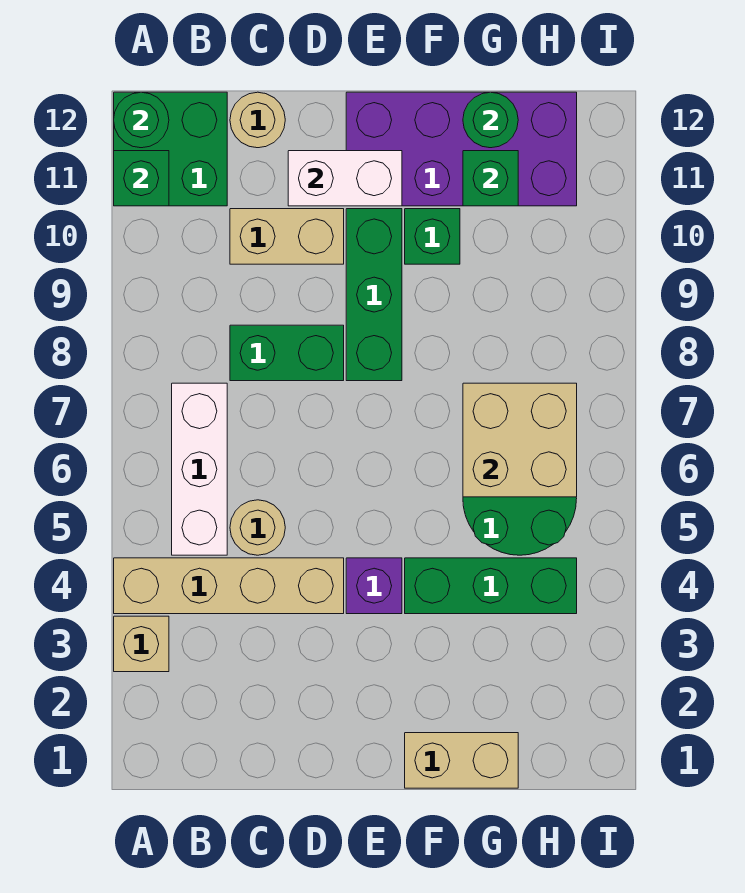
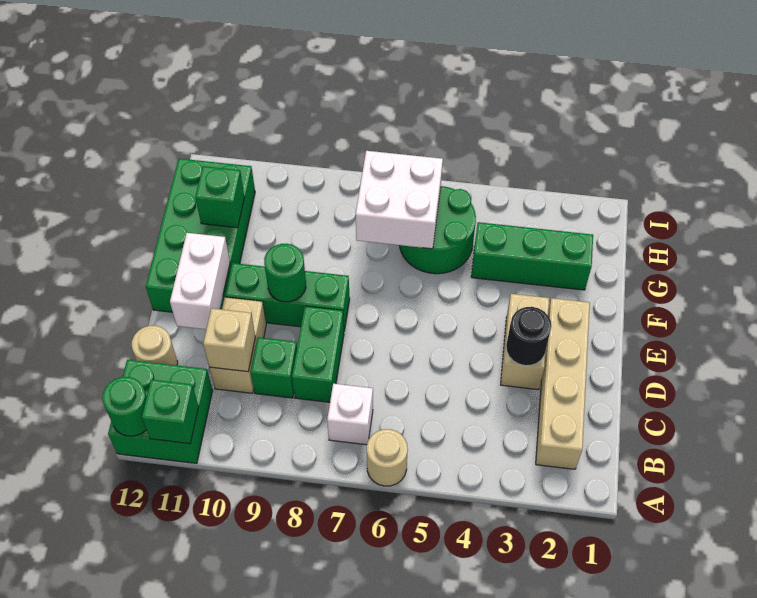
tan brick A3 level 1 -> tan brick C10 level 2
tan brick A4:D4 level 1 -> tan brick B2:E2 level 1
white brick B5:B7 level 1 -> white brick B7 level 1
tan round brick C5 level 1 -> tan round brick A6 level 1
none -> black round brick D3 level 2
purple brick E4 level 1 -> none
purple brick E11:H12 level 1 -> green brick E11:H12 level 1
tan brick F1:G1 level 1 -> tan brick D3:E3 level 1
green brick F4:H4 level 1 -> green brick G2:G4 level 1
green brick F10 level 1 -> green brick C9 level 1
tan brick G6:H7 level 2 -> white brick G6:H7 level 2
green round brick G12 level 2 -> green round brick E9 level 2

